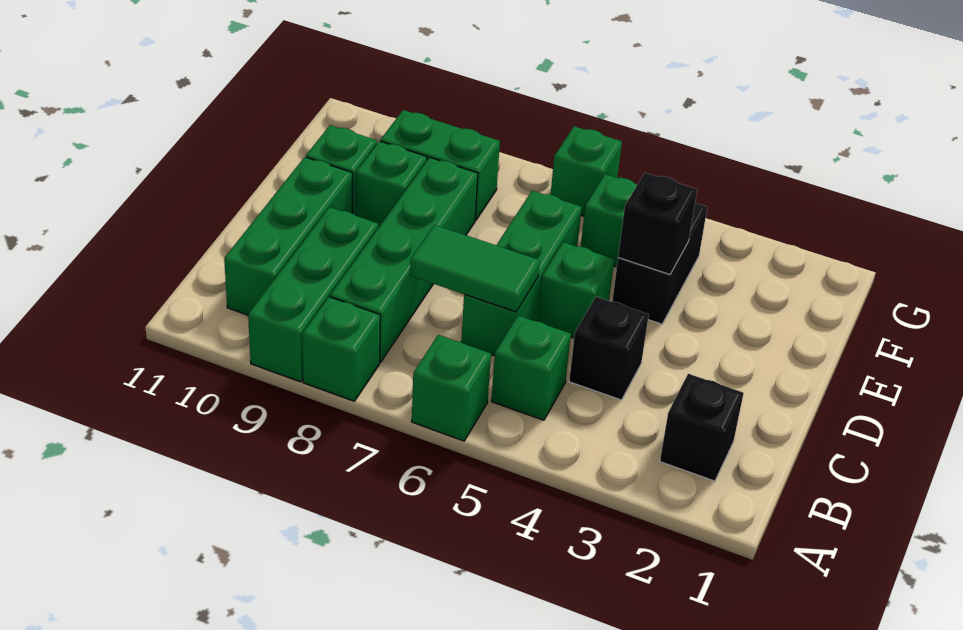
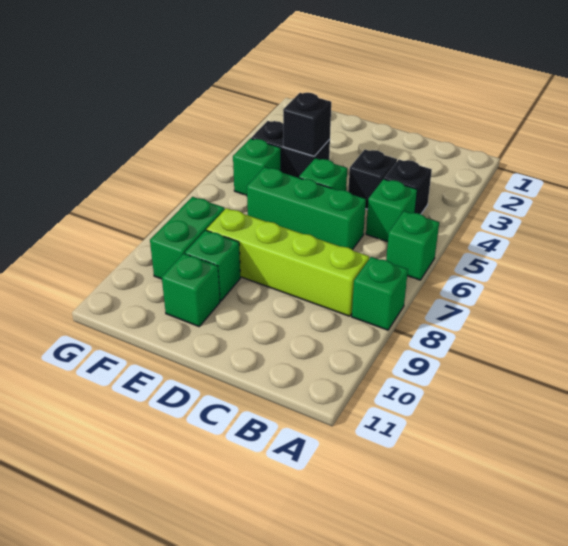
green brick A9:C9 level 1 -> none
black brick B2 level 1 -> black brick B4 level 1
green brick B8:E8 level 1 -> lime brick B8:E8 level 1
green brick B10:D10 level 1 -> none
green tile C6:C7 level 2 -> none
green brick G6 level 1 -> none

